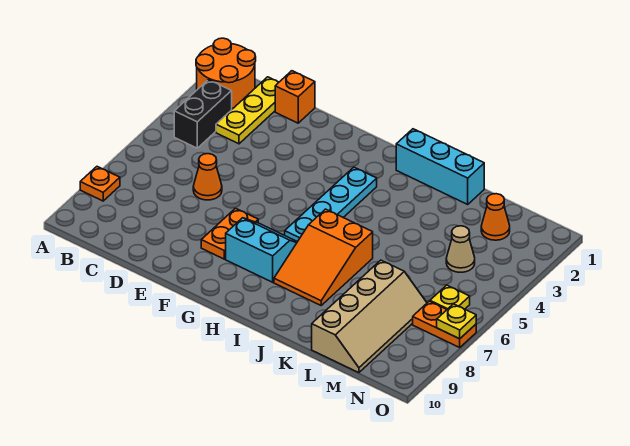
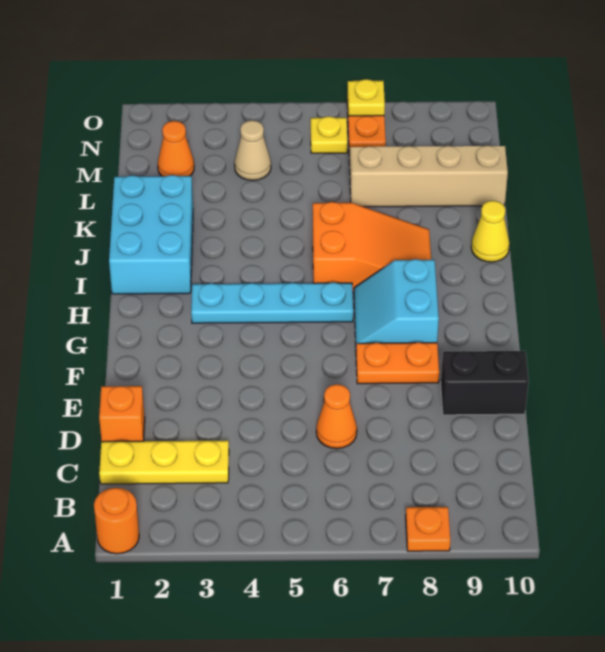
orange round brick A1:B2 level 1 -> orange round brick A1 level 1
black brick B3:B4 level 1 -> black brick E9:E10 level 1
cyan brick I1:K1 level 1 -> cyan brick I1:K2 level 1
none -> yellow cone J10 level 1

